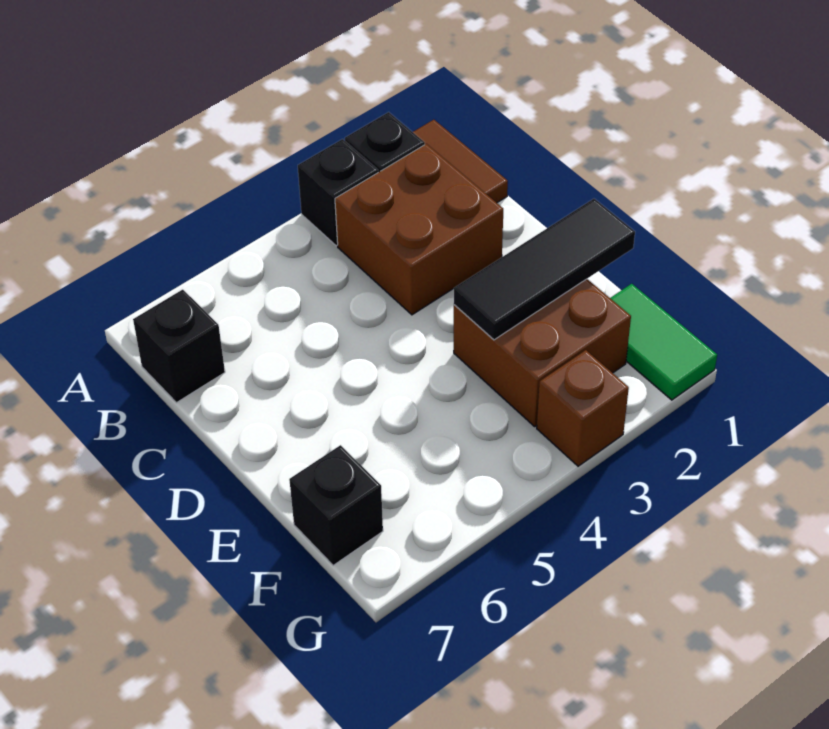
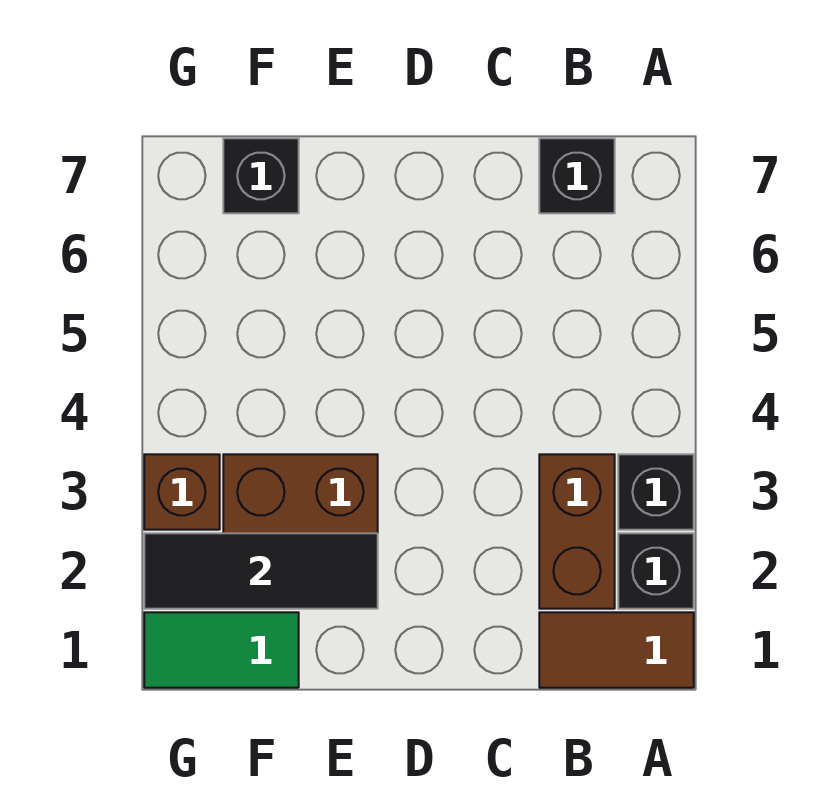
brown brick B2:C3 level 1 -> brown brick B2:B3 level 1
black tile E1:E3 level 2 -> black tile E2:G2 level 2

